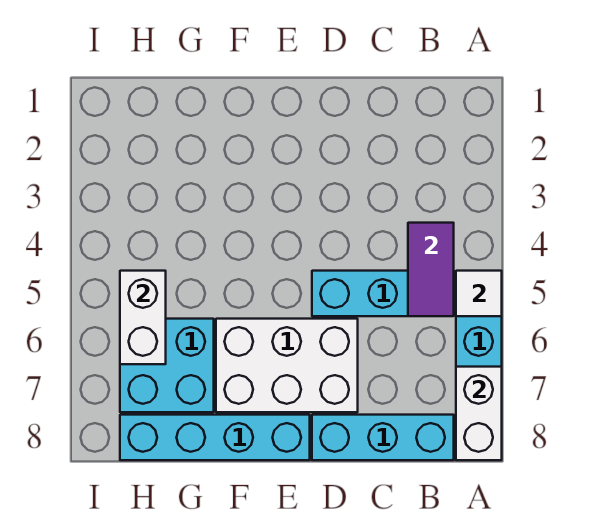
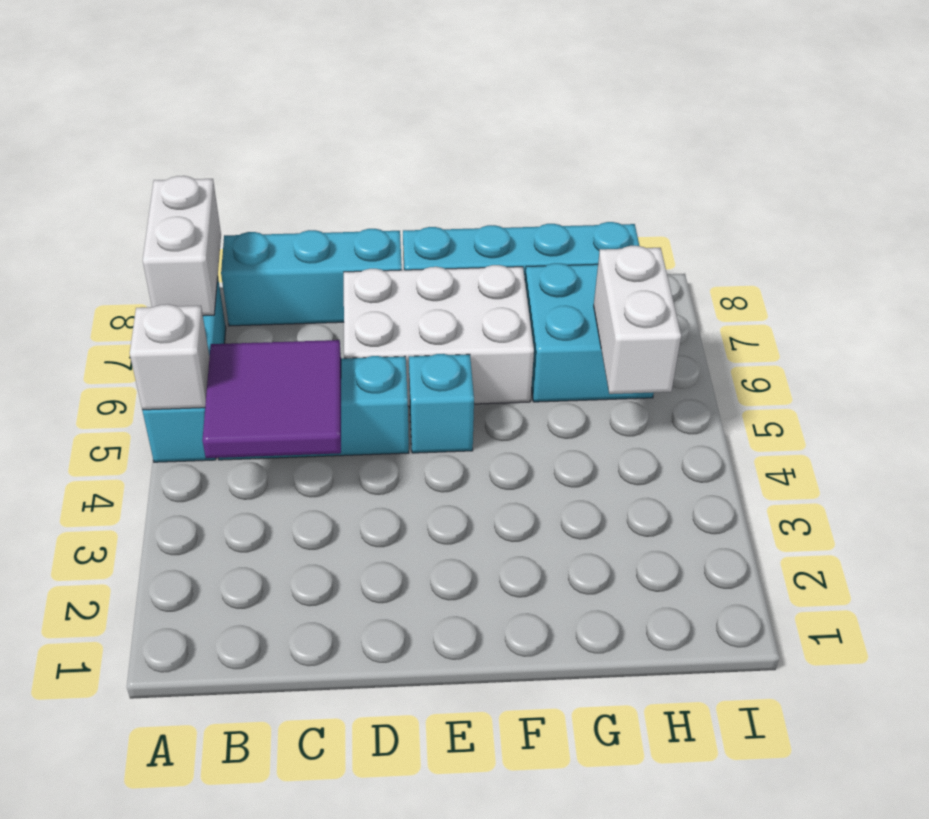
white tile A5 level 2 -> white brick A5 level 2
purple tile B4:B5 level 2 -> purple tile B4:C5 level 2
none -> cyan brick E5 level 1

